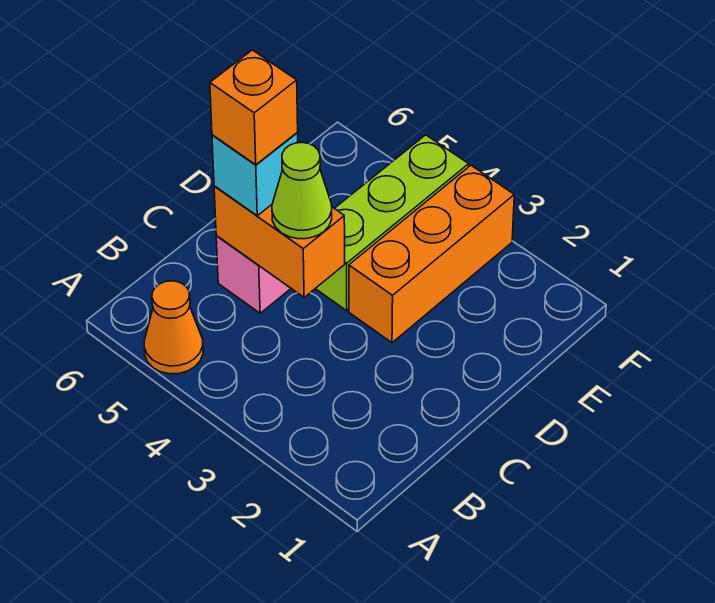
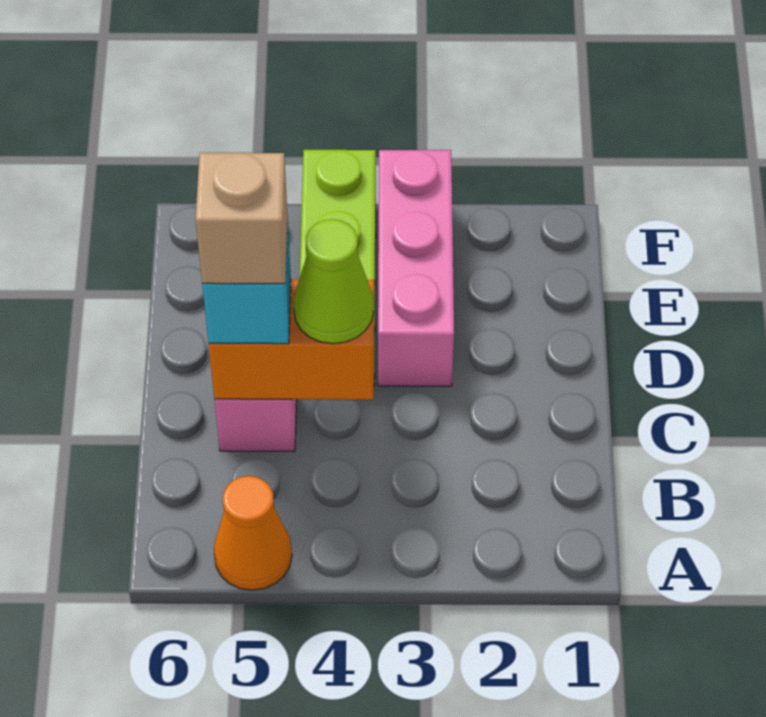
orange brick C5 level 4 -> tan brick C5 level 4
orange brick D3:F3 level 1 -> pink brick D3:F3 level 1

